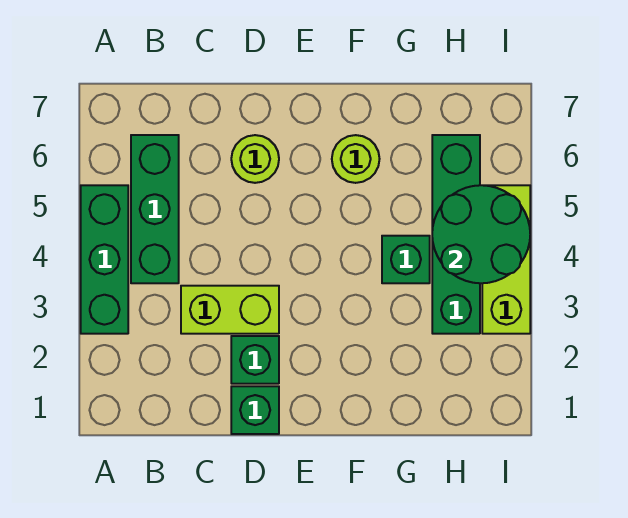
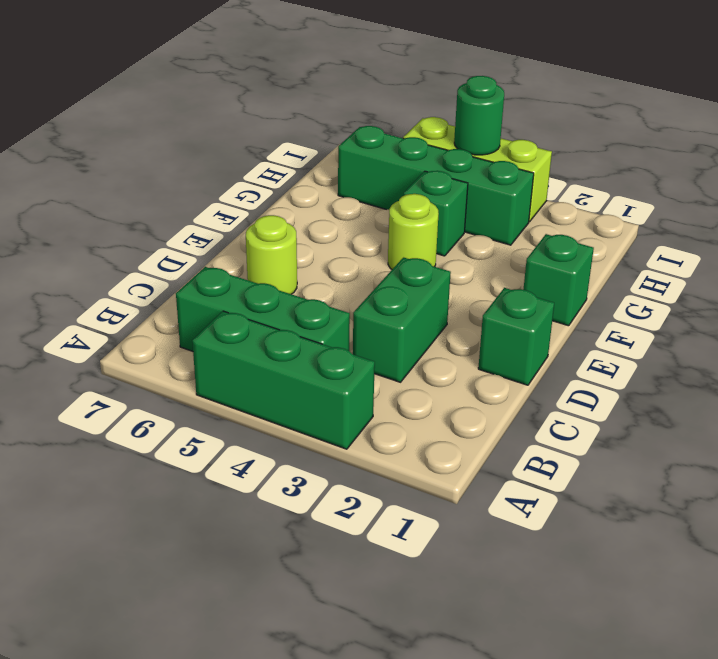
lime brick C3:D3 level 1 -> green brick C3:D3 level 1
green brick D2 level 1 -> green brick F1 level 1
lime round brick F6 level 1 -> lime round brick F4 level 1
green round brick H4:I5 level 2 -> green round brick I4 level 2

